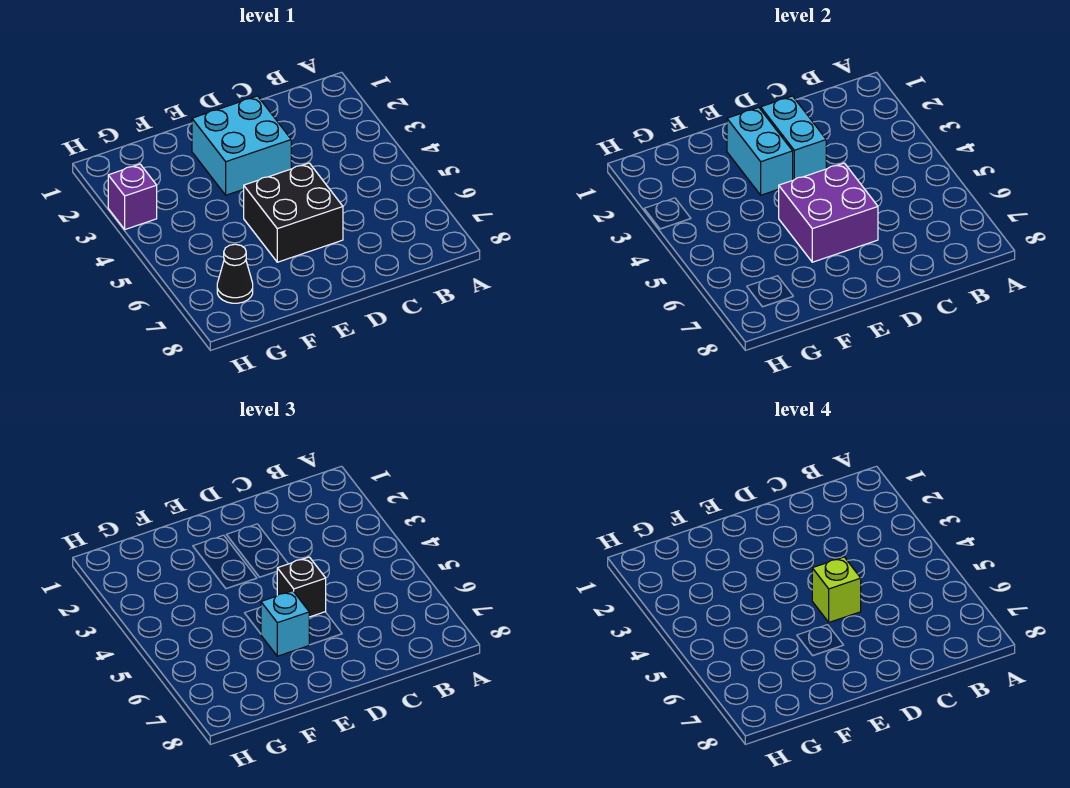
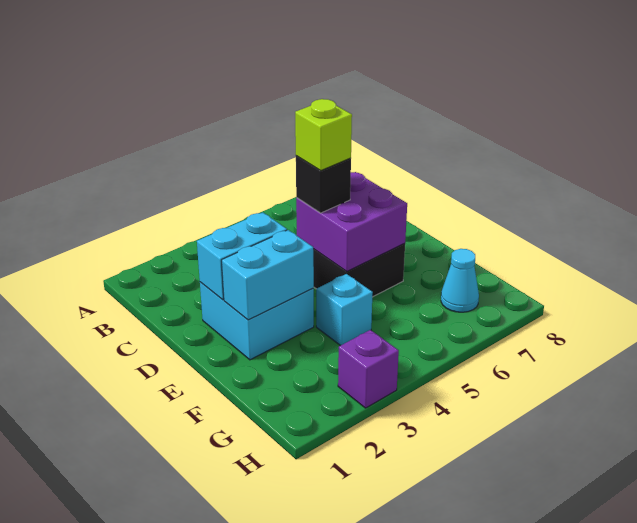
cyan brick E6 level 3 -> cyan brick F4 level 1
black cone G7 level 1 -> cyan cone G7 level 1

